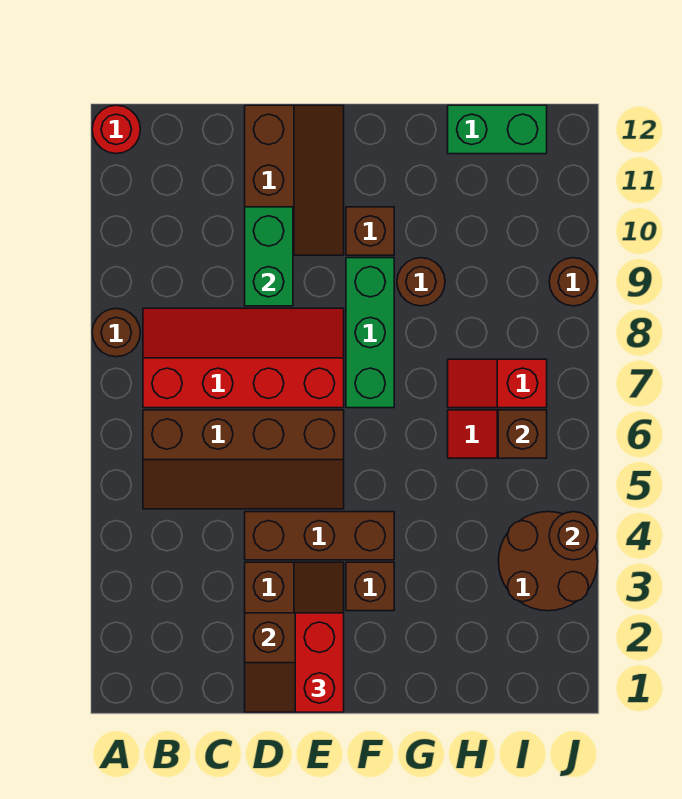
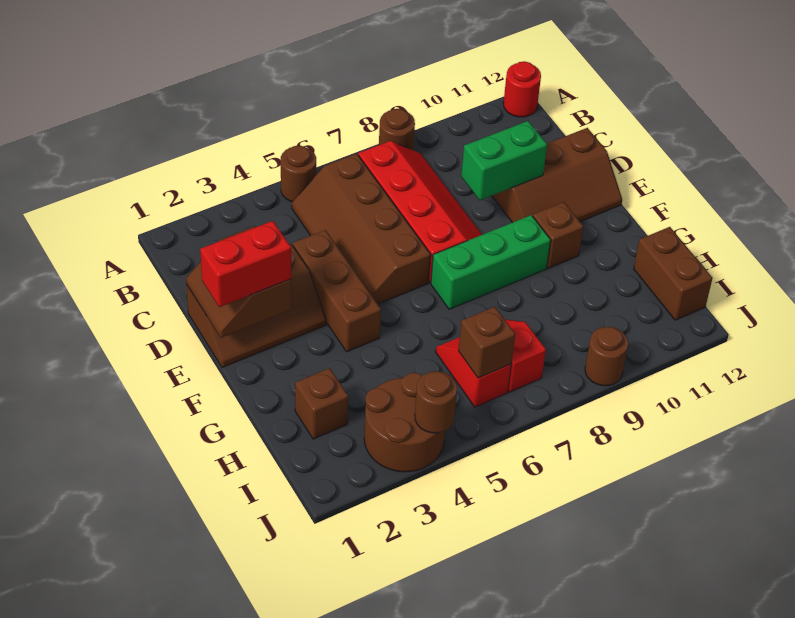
brown brick F3 level 1 -> brown brick H2 level 1
brown round brick G9 level 1 -> brown round brick A5 level 1
green brick H12:I12 level 1 -> brown brick H12:I12 level 1

